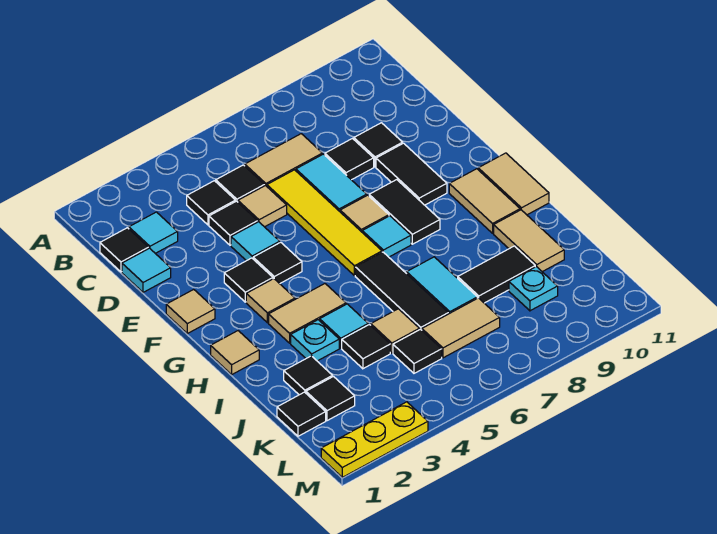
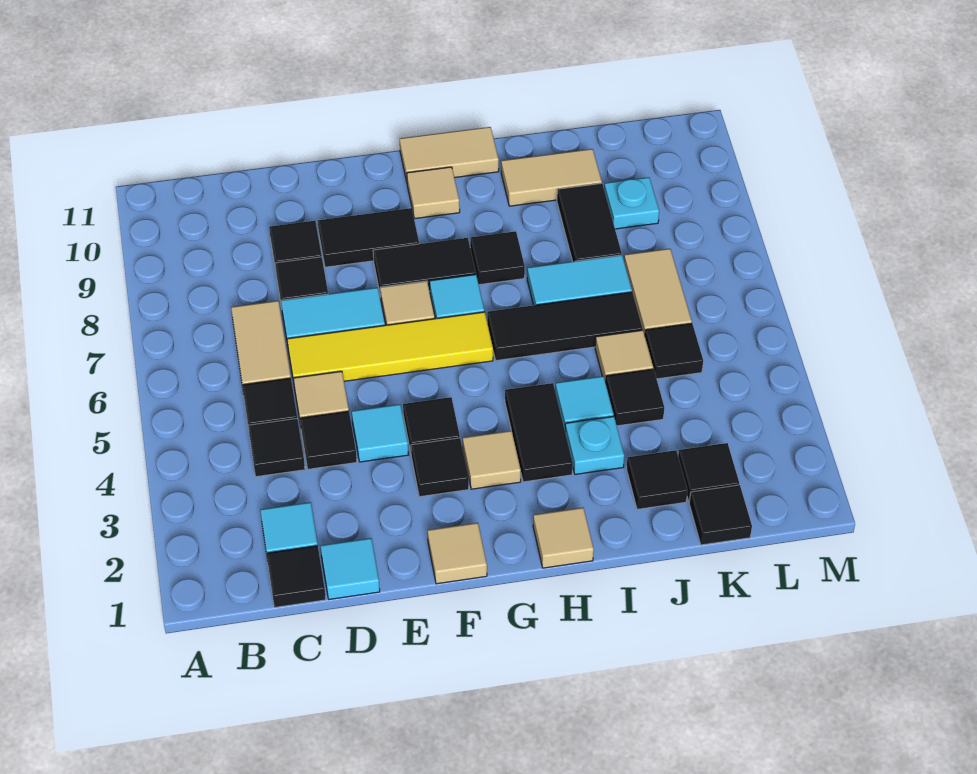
tan tile G10:H10 level 1 -> tan tile G10 level 1
tan tile H3:H4 level 1 -> black tile H3:H4 level 1
none -> black tile H8 level 1
yellow plate M1:M3 level 1 -> none

